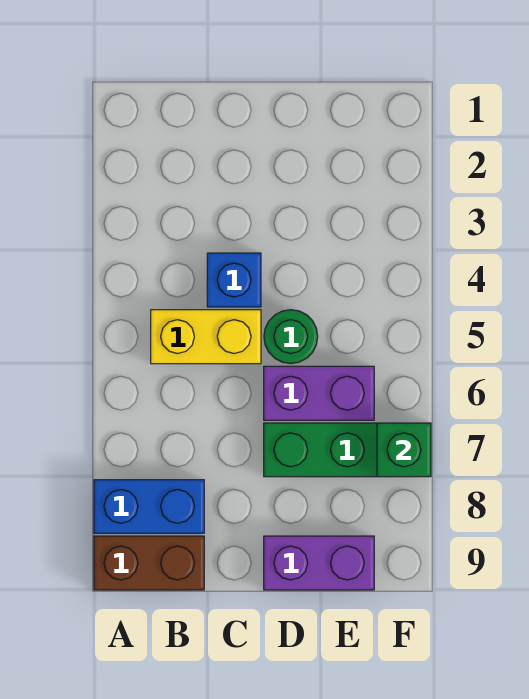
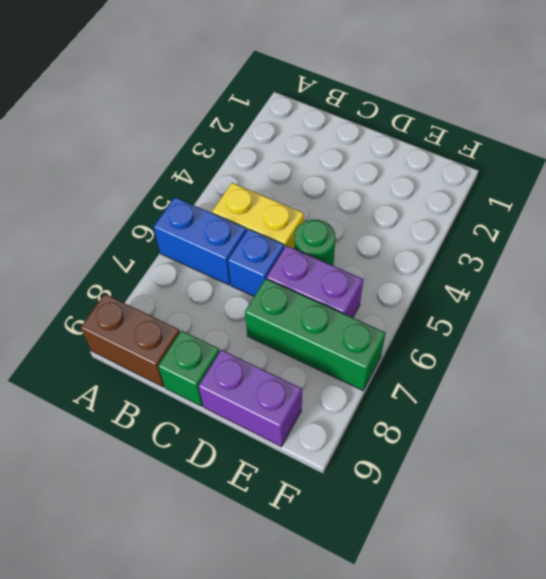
blue brick A8:B8 level 1 -> blue brick A6:B6 level 1
blue brick C4 level 1 -> blue brick C6 level 1
green brick F7 level 2 -> green brick C9 level 1

